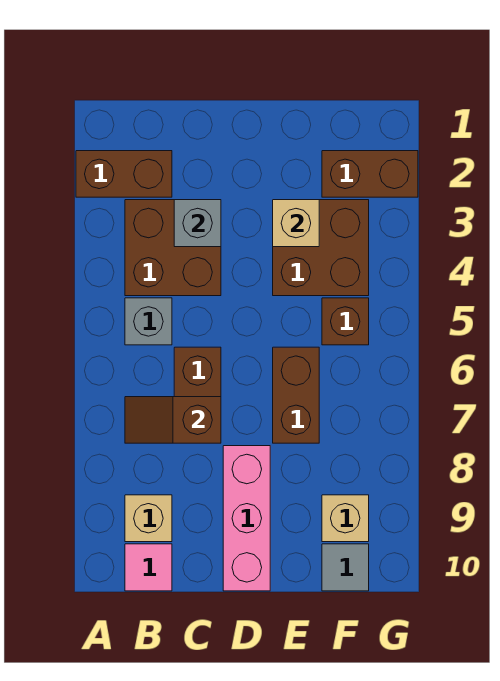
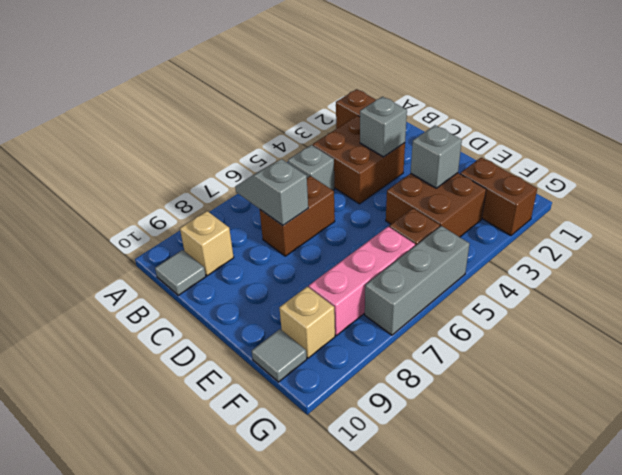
brown slope B7:C7 level 2 top C -> grey slope B7:C7 level 2 top C
pink tile B10 level 1 -> grey tile B10 level 1
pink brick D8:D10 level 1 -> pink brick F6:F8 level 1
tan brick E3 level 2 -> grey brick E3 level 2
brown brick E6:E7 level 1 -> none
none -> grey brick G5:G7 level 1

